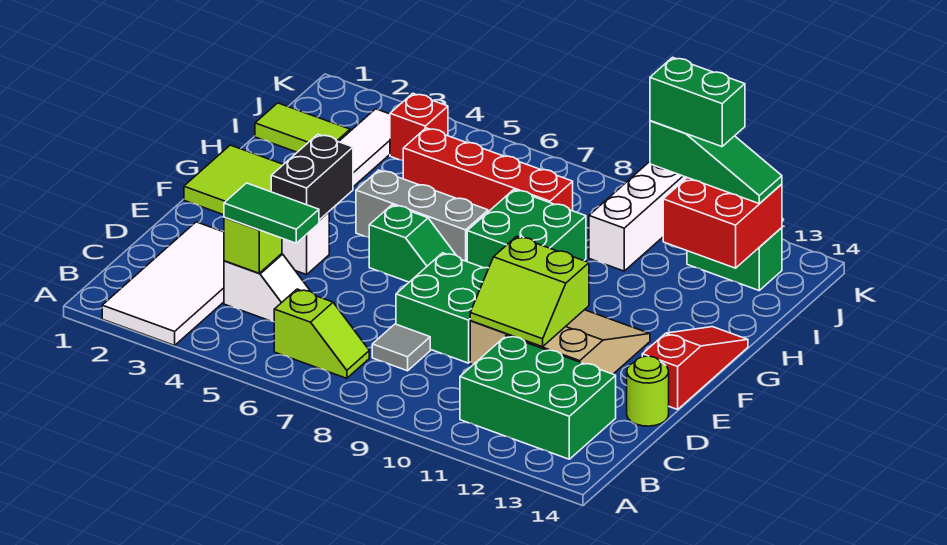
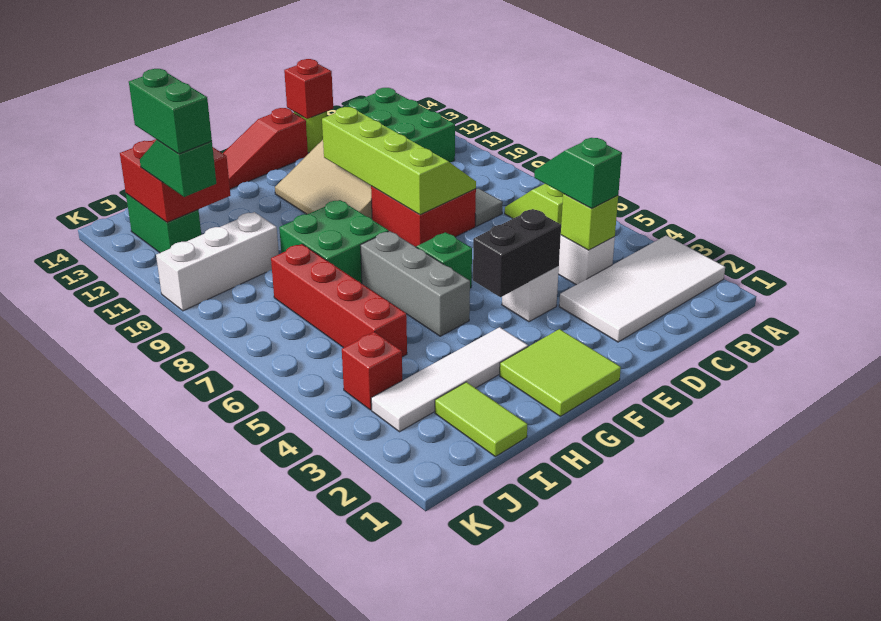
green tile C4:C5 level 3 -> green slope C4:C5 level 3 top 4
green brick D8:E9 level 1 -> red brick D8:E9 level 1
lime slope D10:E11 level 2 top E -> lime slope D8:E11 level 2 top E
none -> red brick D14 level 2
green slope J11:J13 level 3 top 11 -> green slope J11:J12 level 3 top 11

